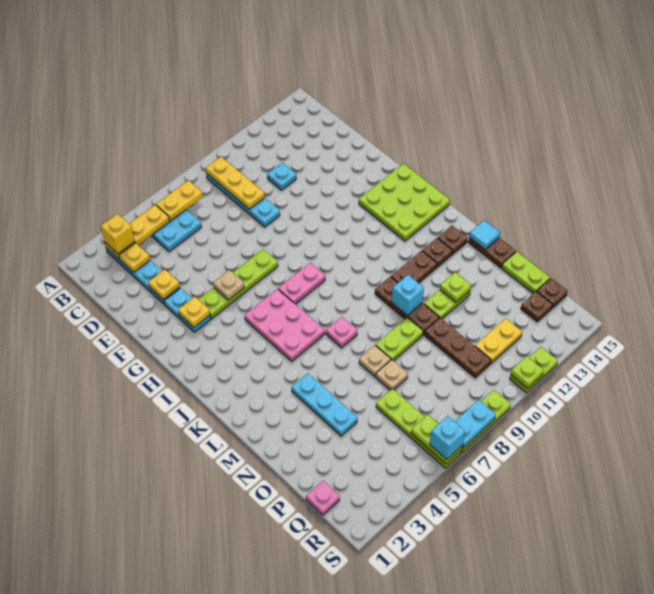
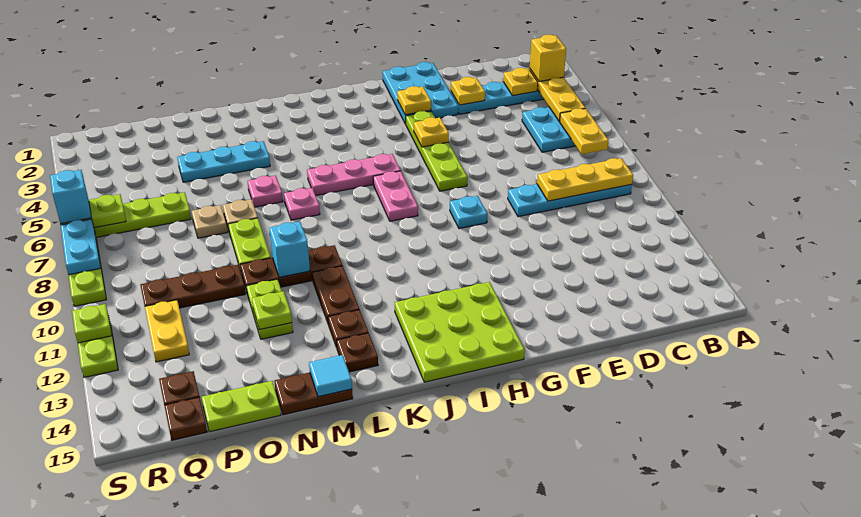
cyan plate D11 level 1 -> cyan plate G9 level 1
cyan plate F3:G3 level 1 -> cyan plate F1:G3 level 1
tan plate G5 level 2 -> yellow plate G5 level 2
pink plate I5:K6 level 1 -> pink plate I6:K6 level 1
pink plate Q1 level 1 -> pink plate M6 level 1

